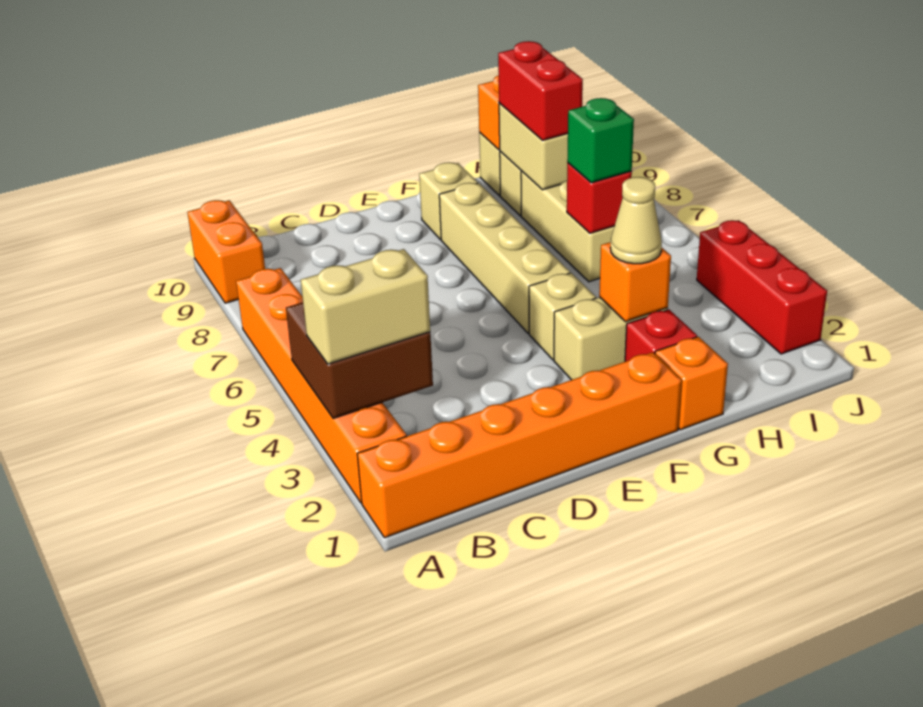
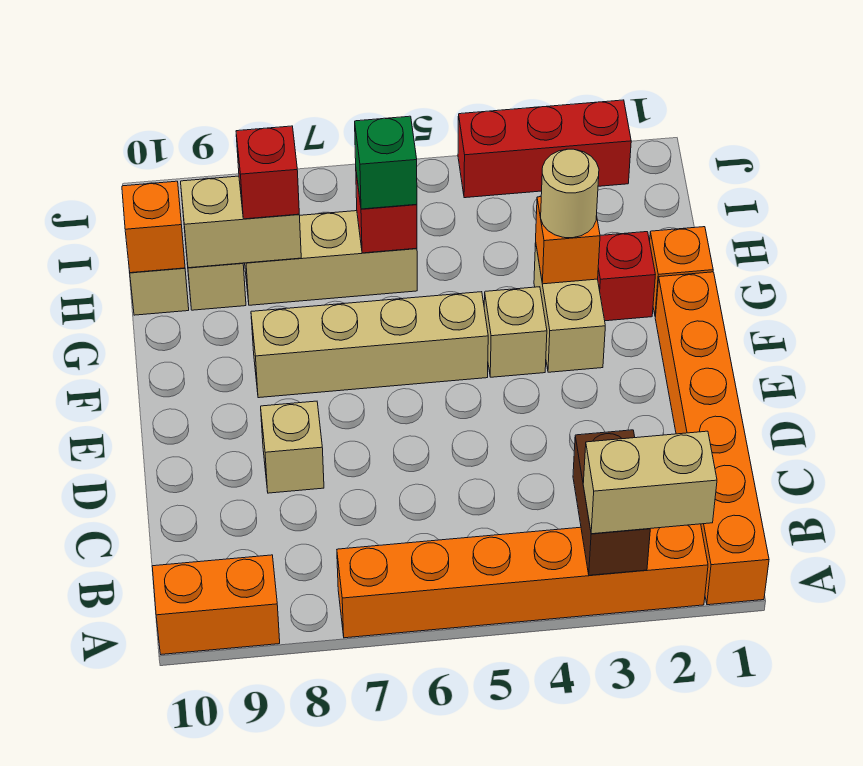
brown brick A3:B4 level 2 -> brown brick A3:B3 level 2
tan brick A3:B3 level 3 -> tan brick A2:A3 level 3
tan brick F9 level 1 -> tan brick D8 level 1
tan cone G3 level 3 -> tan round brick G3 level 3
red brick H8:H9 level 3 -> red brick H8 level 3

